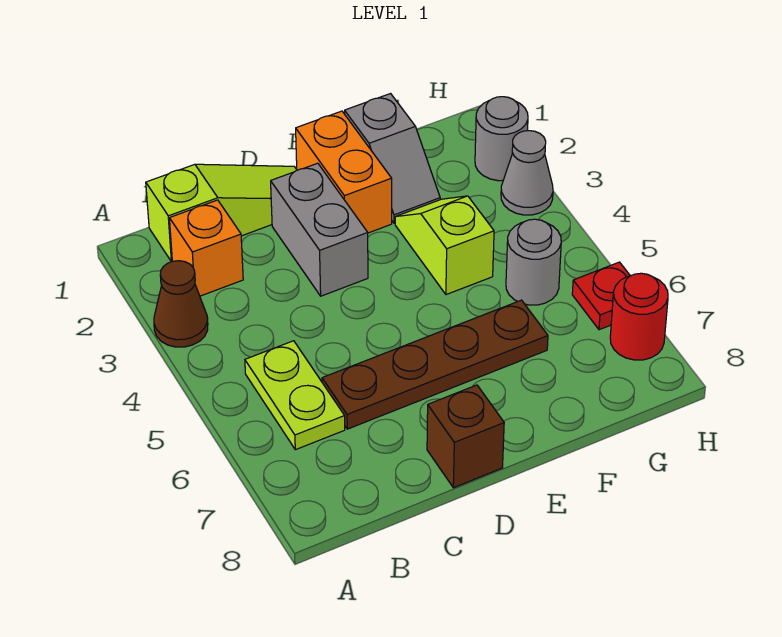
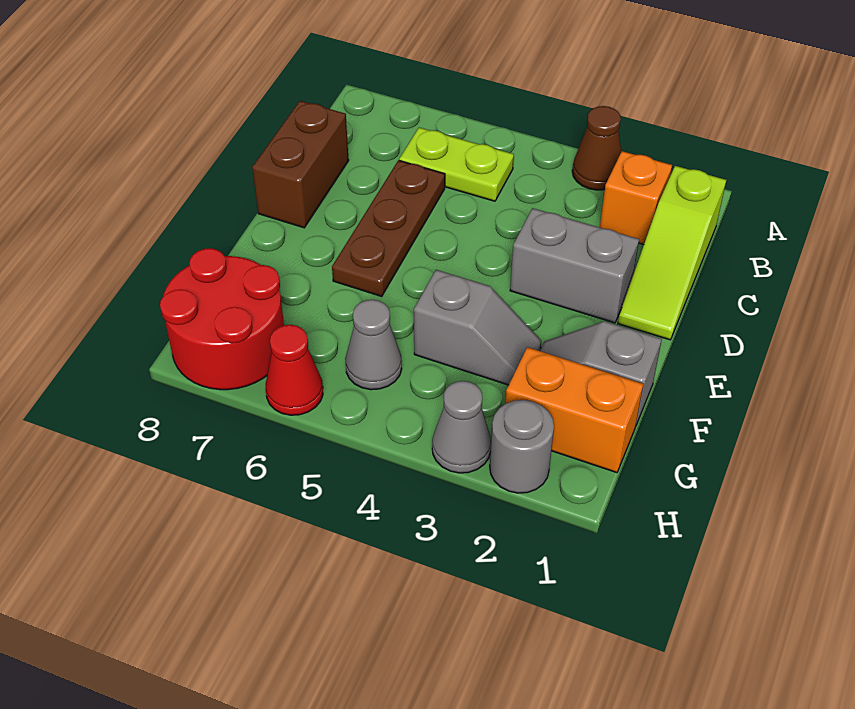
brown plate C6:F6 level 1 -> brown plate C6:E6 level 1
brown brick D8 level 1 -> brown brick C8:D8 level 1
orange brick E1:E2 level 1 -> orange brick G1:G2 level 1
lime slope F3:F4 level 1 top 4 -> grey slope F3:F4 level 1 top 4
grey round brick G5 level 1 -> grey cone G5 level 1
red plate H6 level 1 -> red cone H6 level 1
red round brick H7 level 1 -> red round brick G7:H8 level 1

